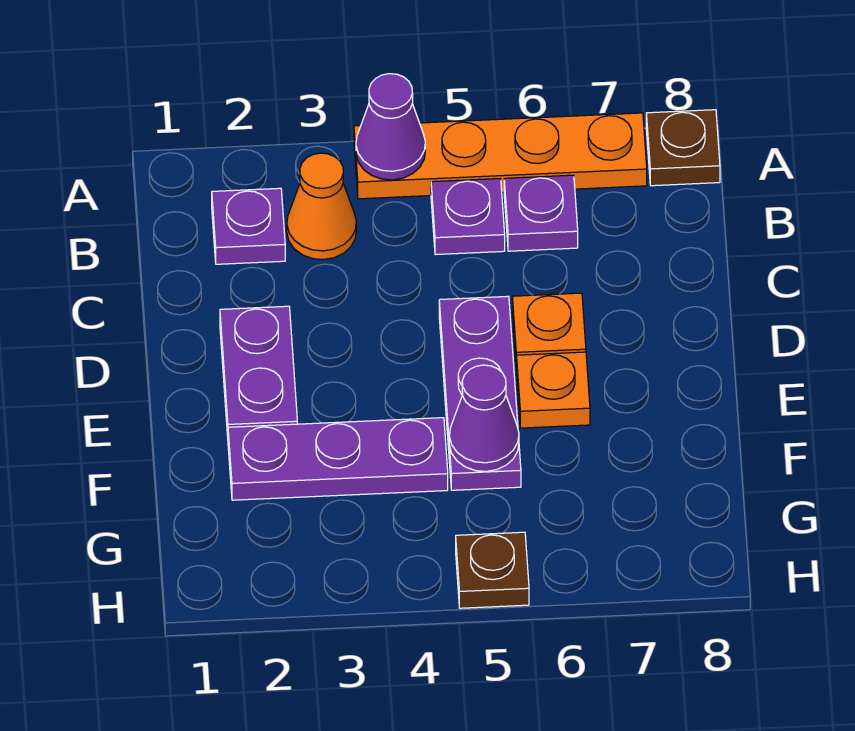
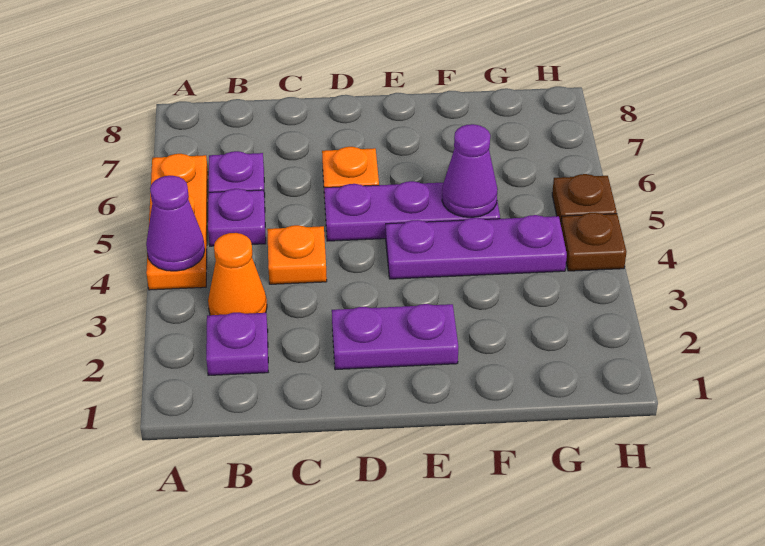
orange plate A4:A7 level 1 -> orange plate A4:A6 level 1
brown plate A8 level 1 -> brown plate H4 level 1
orange plate E6 level 1 -> orange plate C4 level 1
purple plate F2:F4 level 1 -> purple plate E4:G4 level 1

